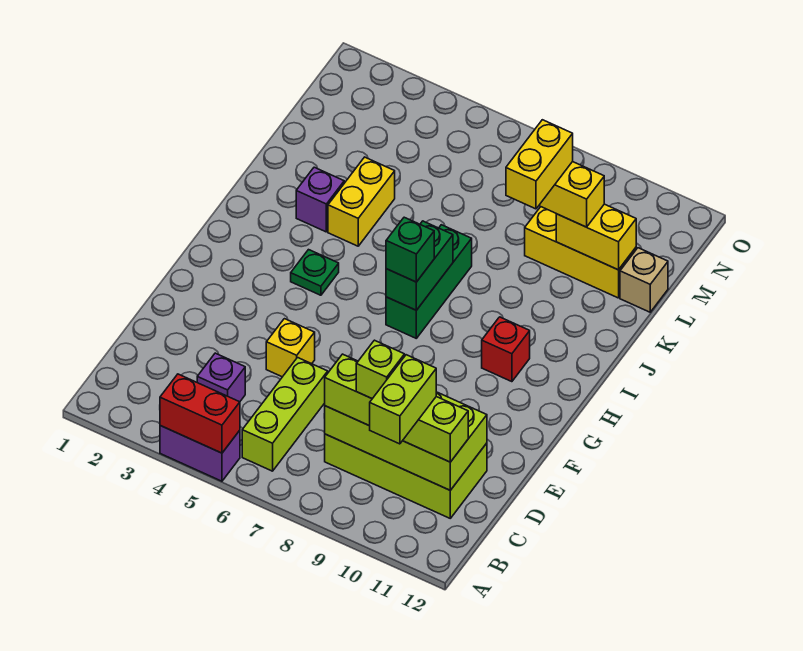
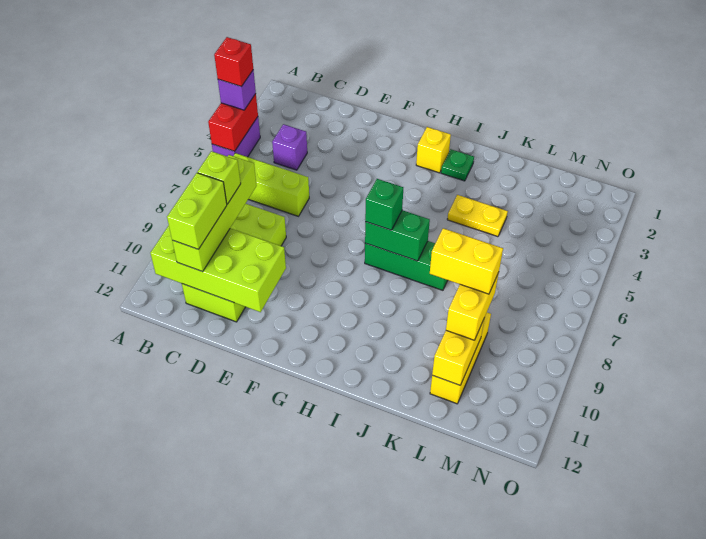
lime brick B10:C10 level 4 -> lime brick C10:C11 level 4
lime brick C8:D11 level 2 -> lime brick B10:E11 level 2
yellow brick E5 level 1 -> yellow brick H2 level 1
green plate H4 level 1 -> green plate I2 level 1
red brick H10 level 1 -> red brick A4 level 4
purple brick J3 level 1 -> purple brick A4 level 3
yellow brick J4:K4 level 1 -> yellow plate J4:K4 level 1
tan brick L12 level 1 -> none

